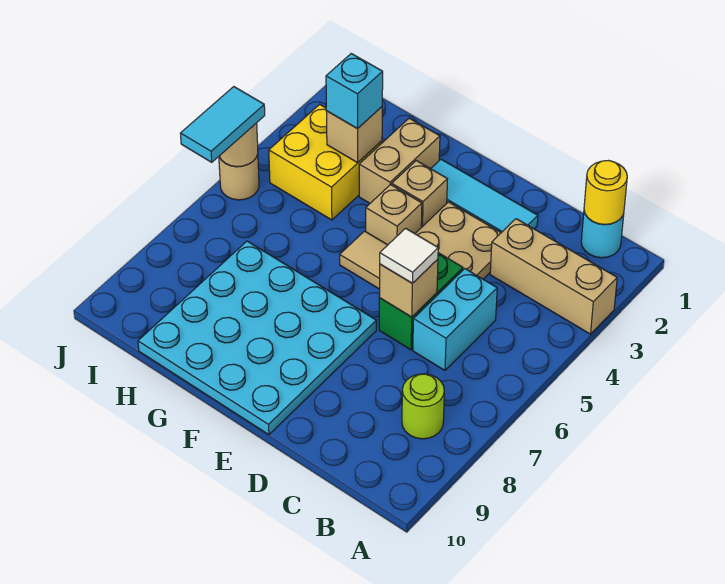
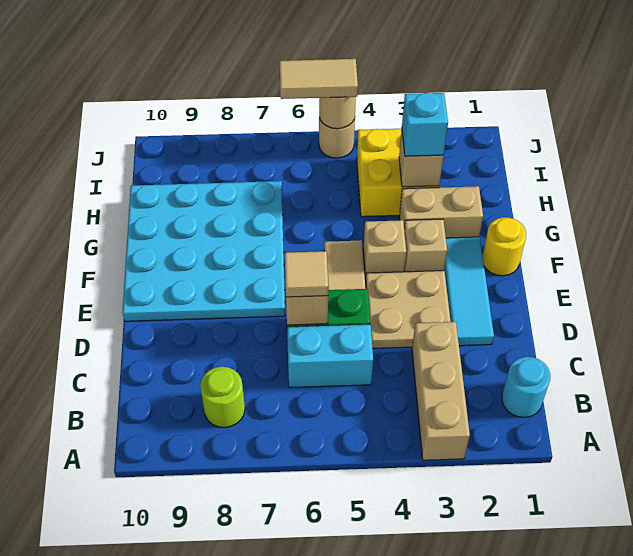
yellow round brick B1 level 2 -> yellow round brick F1 level 1
white tile D6 level 3 -> tan tile D6 level 3
cyan tile J5:J6 level 3 -> tan tile J5:J6 level 3

